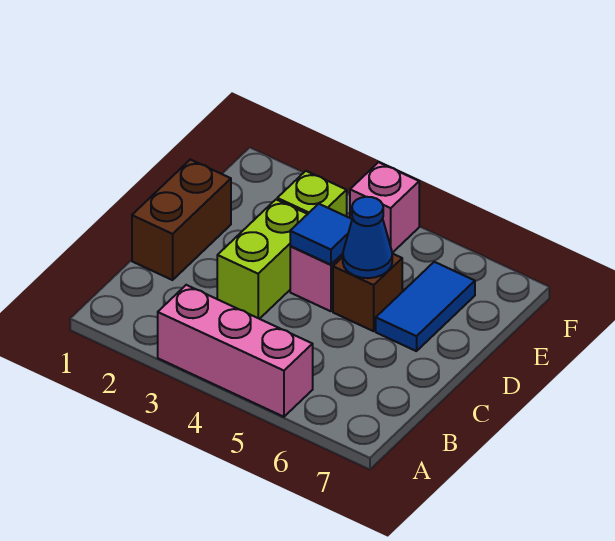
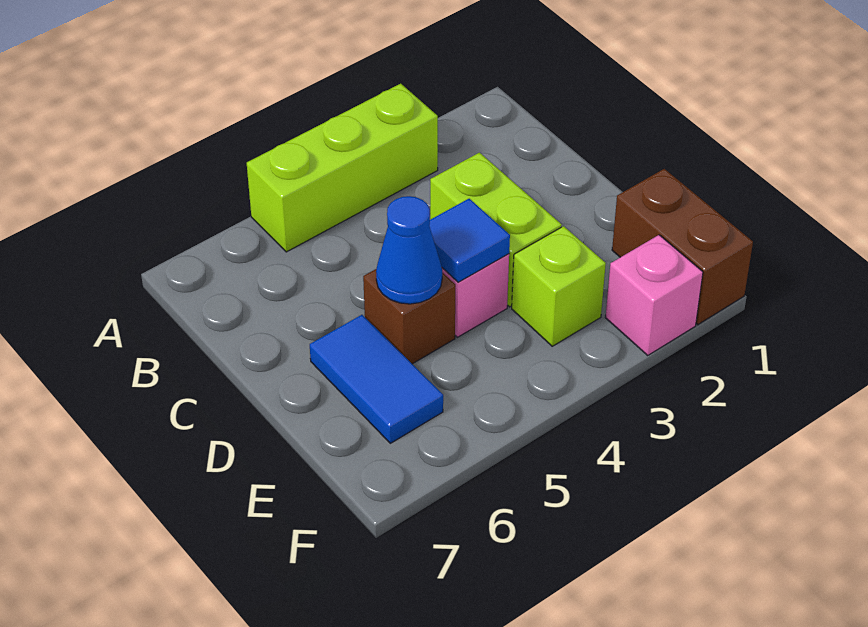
pink brick A3:A5 level 1 -> lime brick A3:A5 level 1
brown brick C1:D1 level 1 -> brown brick E1:F1 level 1
pink brick F4 level 1 -> pink brick F2 level 1

